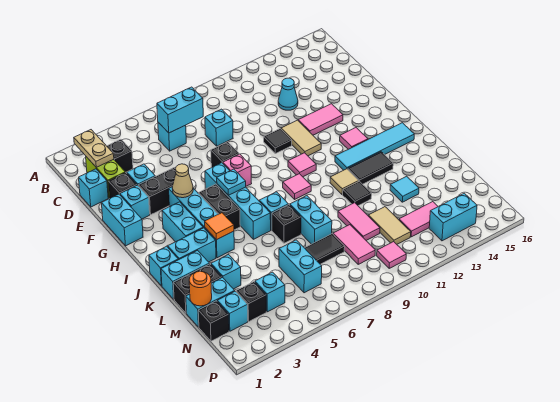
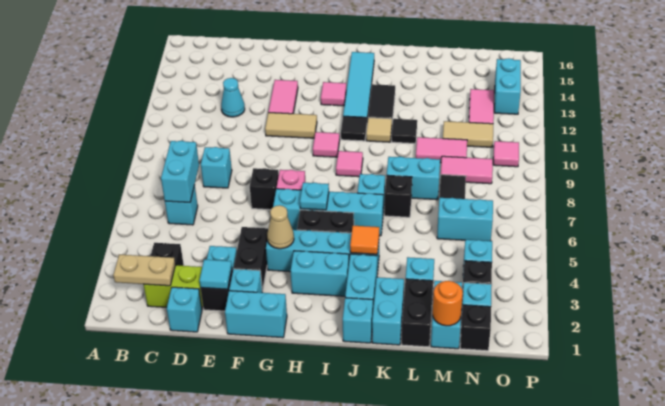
black tile F10 level 1 -> black tile I11 level 1
cyan tile L13 level 1 -> cyan tile E2 level 2

